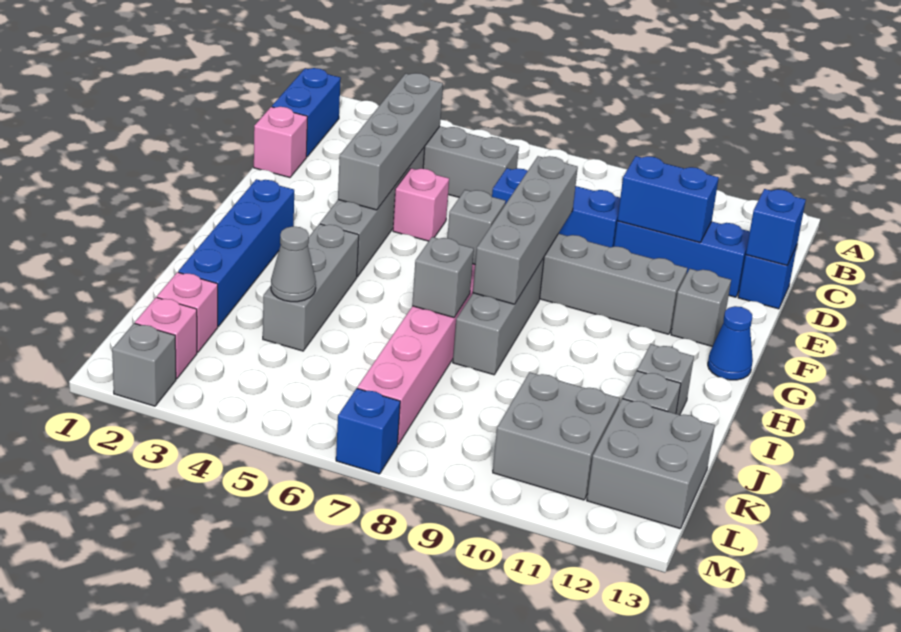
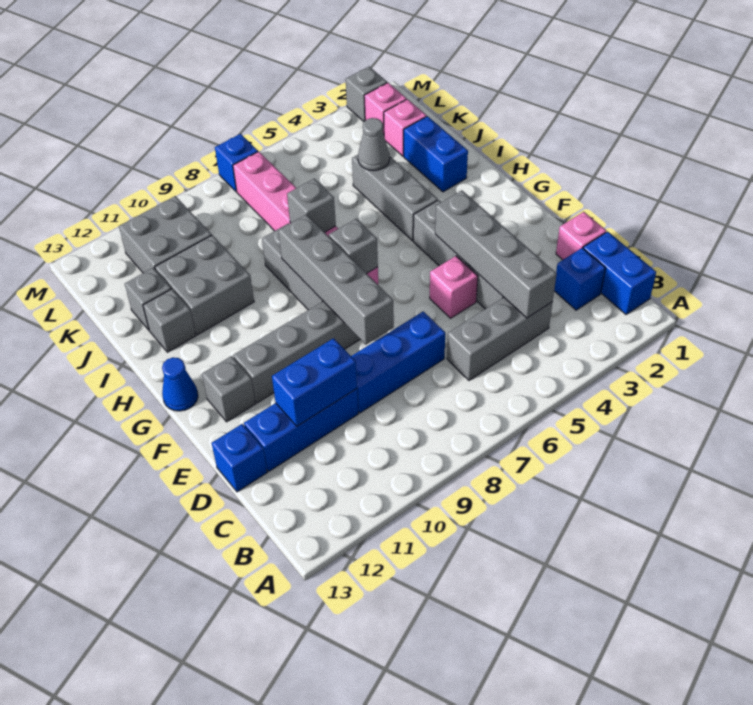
blue brick D13 level 2 -> blue brick C2 level 1
blue brick G2:J2 level 1 -> blue brick I2:J2 level 1
grey brick K12:L13 level 1 -> grey brick I10:J11 level 1

